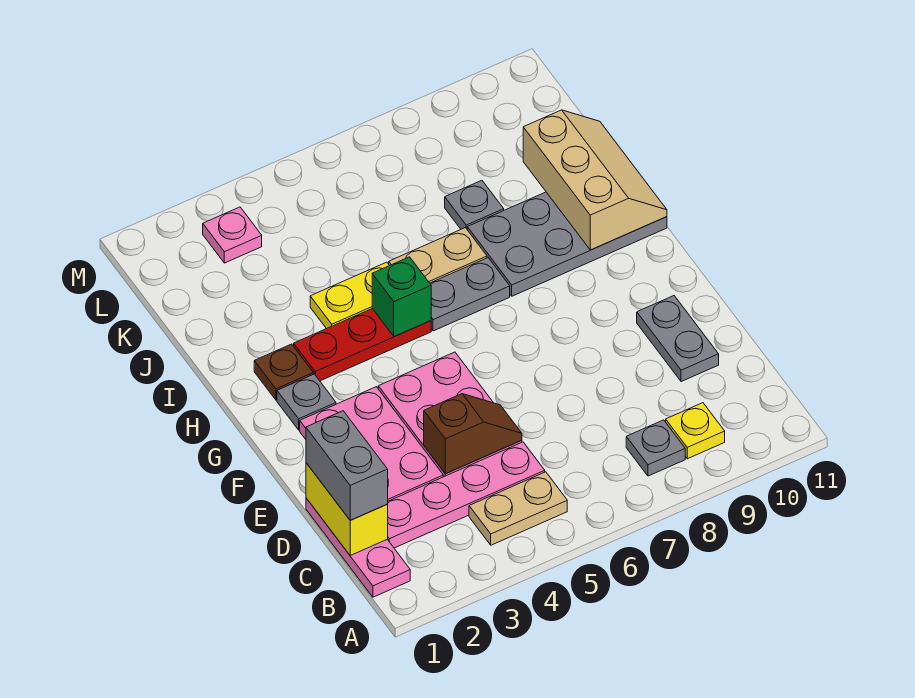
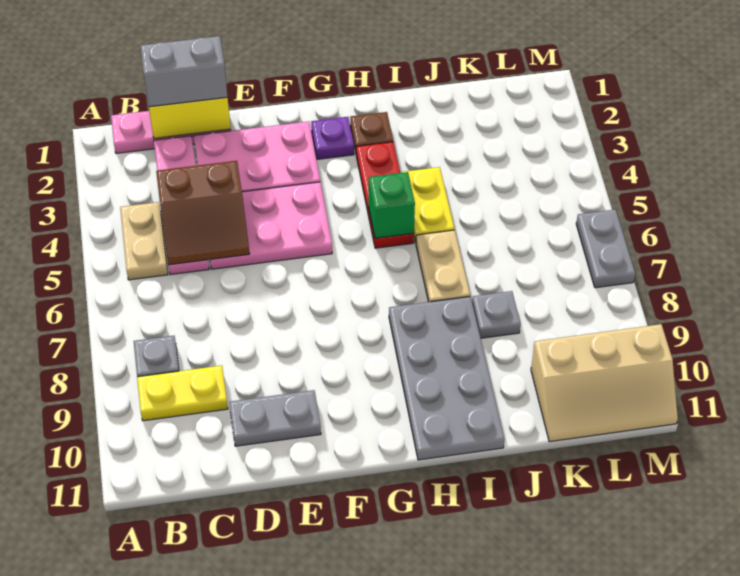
yellow plate B9 level 1 -> yellow plate B9:C9 level 1
brown slope D4:D5 level 2 top 4 -> brown slope C4:D5 level 2 top 4
grey plate G2 level 1 -> purple plate G2 level 1
grey plate H6:H7 level 1 -> grey plate M6:M7 level 1
tan slope H10:J11 level 2 top 10 -> tan slope K10:M11 level 1 top 10
pink plate L3 level 1 -> none

